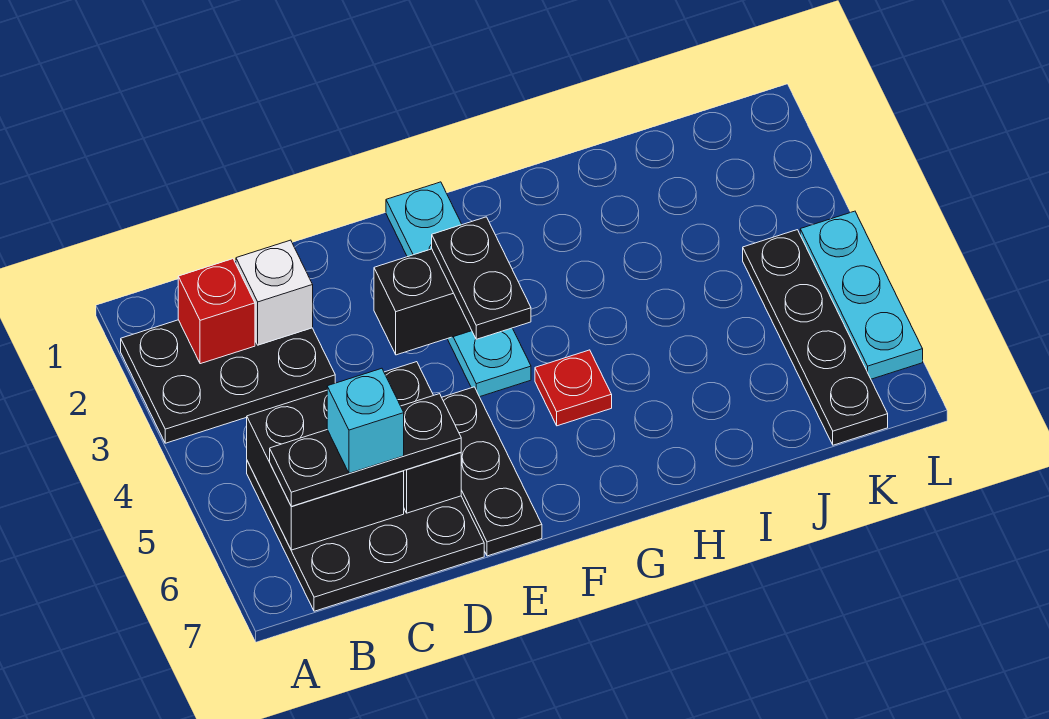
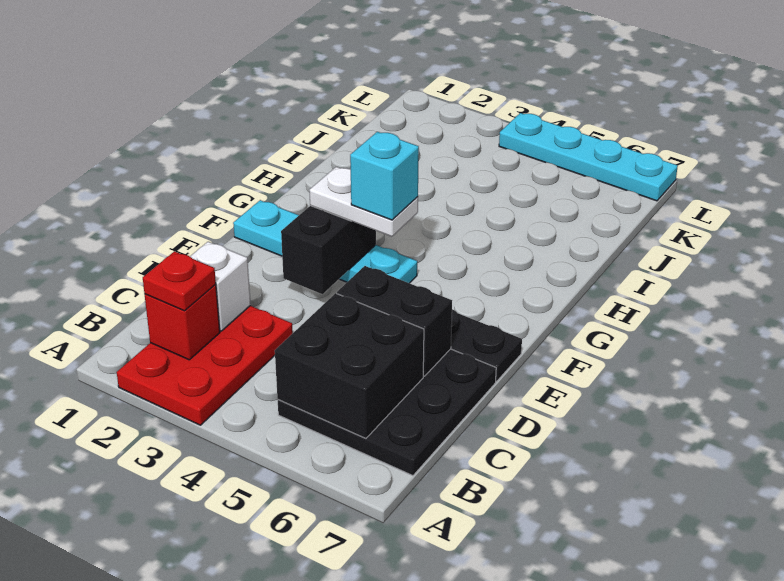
black plate A2:C3 level 1 -> red plate A2:C3 level 1
black plate B6:D6 level 3 -> none
cyan brick C6 level 4 -> cyan brick F4 level 4
black plate F3:F4 level 3 -> white plate F3:F4 level 3
red plate G5 level 1 -> red plate B2 level 3
black plate K4:K7 level 1 -> none
cyan plate L4:L6 level 1 -> cyan plate L4:L7 level 1

